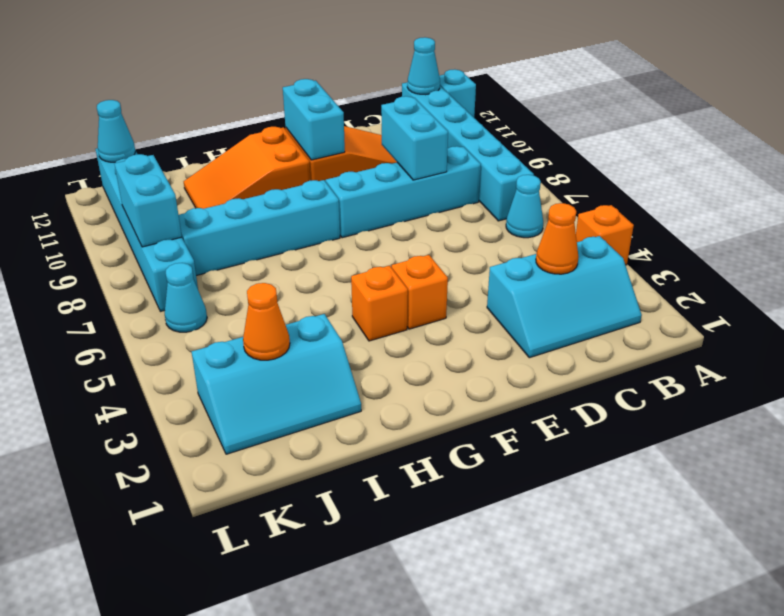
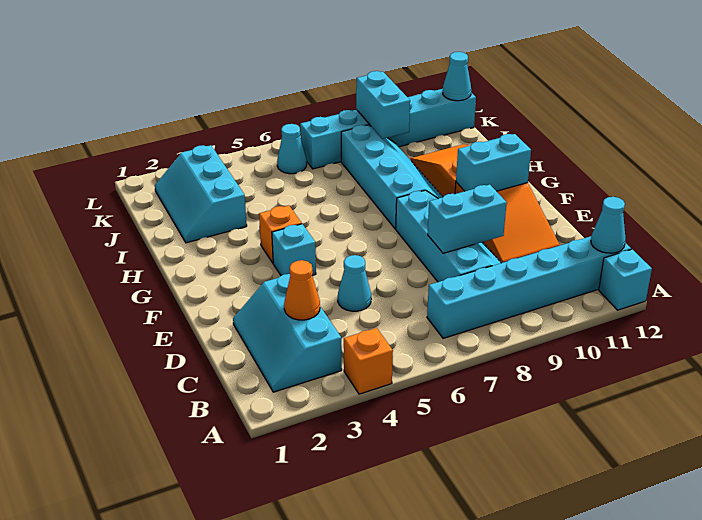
cyan cone B6 level 1 -> cyan cone D5 level 1
orange brick F4 level 1 -> cyan brick F4 level 1
orange cone J3 level 2 -> none
cyan brick K8:K9 level 2 -> cyan brick J9:K9 level 2

